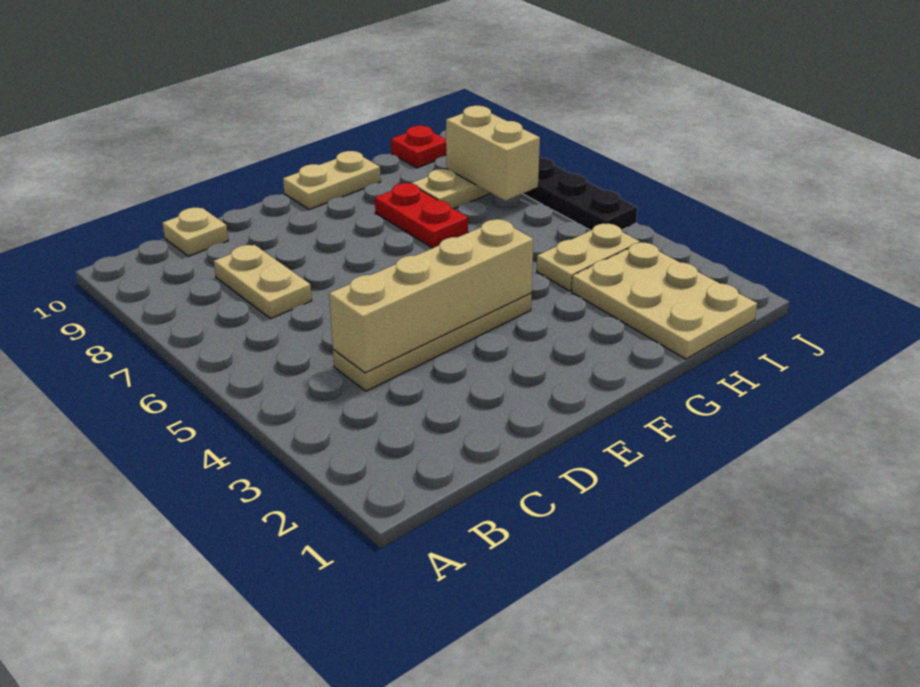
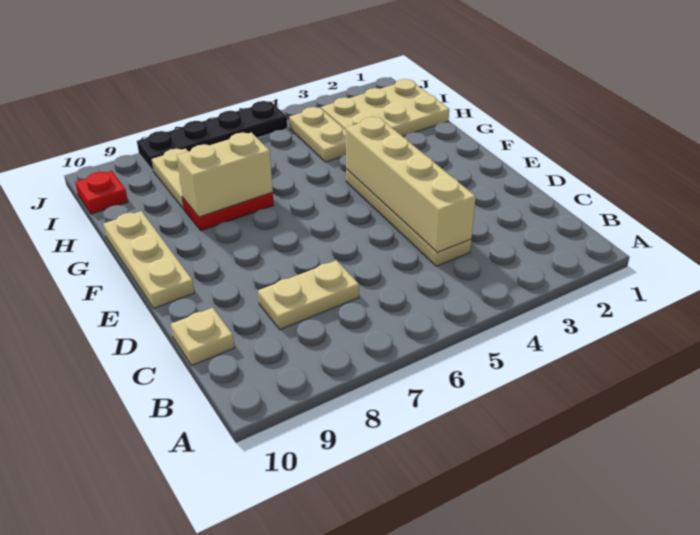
tan plate F10:G10 level 1 -> tan plate E10:G10 level 1
tan brick I7:I8 level 2 -> tan brick G7:G8 level 2

